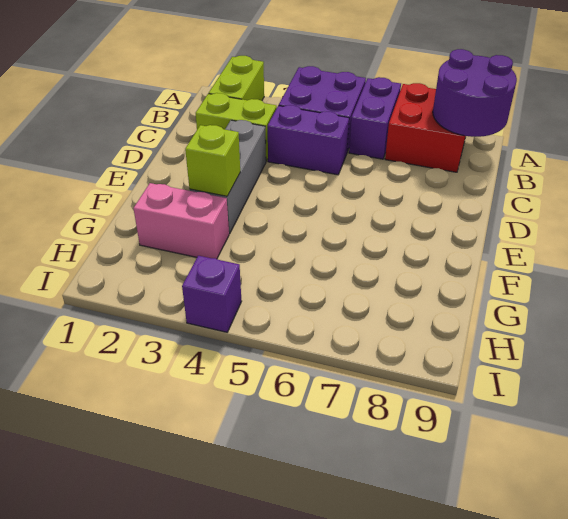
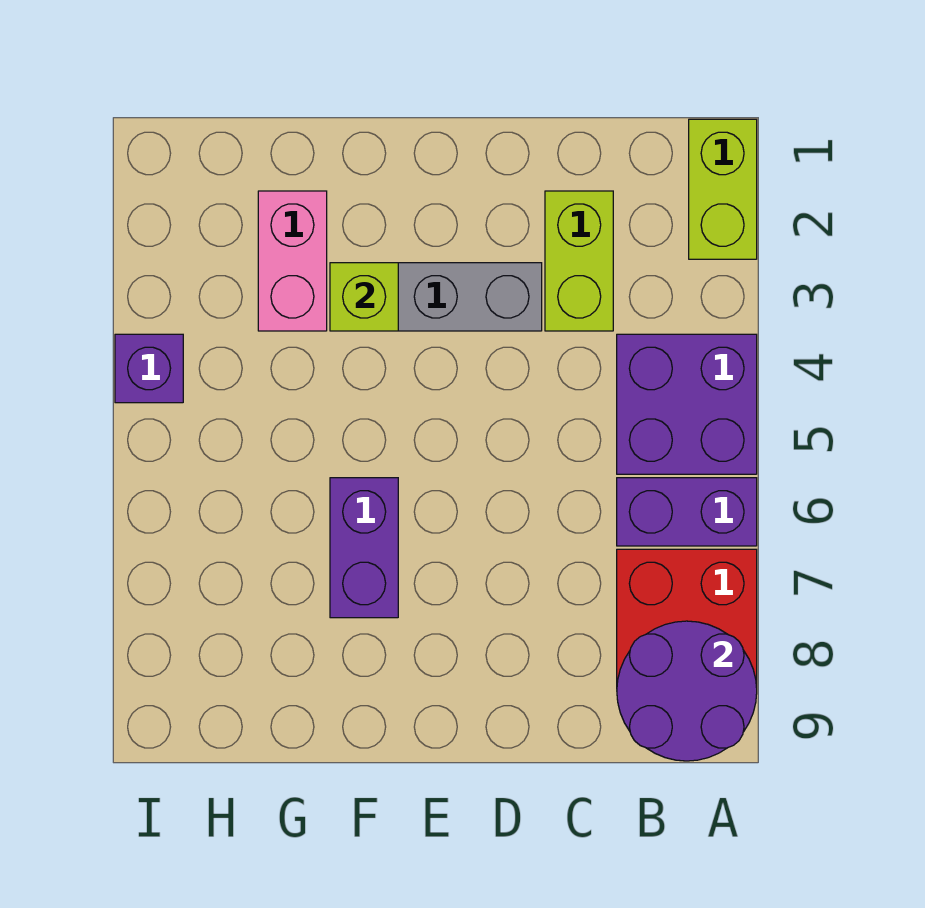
lime brick A2:B2 level 1 -> lime brick A1:A2 level 1
purple brick C4:C5 level 1 -> purple brick F6:F7 level 1

